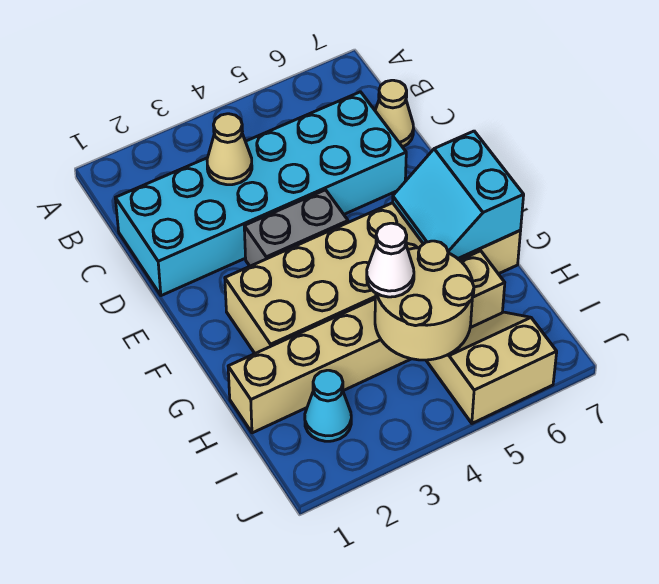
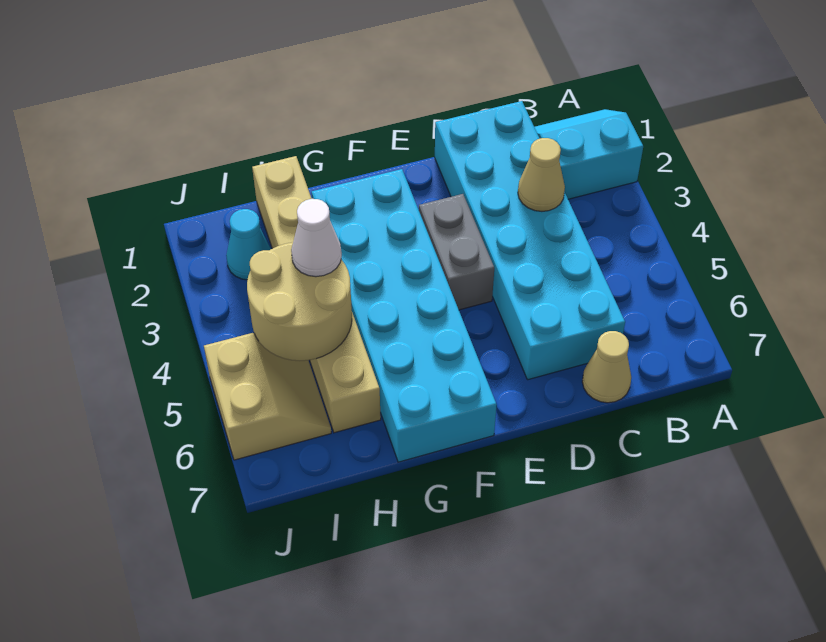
tan brick F2:G7 level 1 -> cyan brick F2:G7 level 1
cyan slope F6:G7 level 2 top 7 -> cyan slope A1:B2 level 1 top 2

